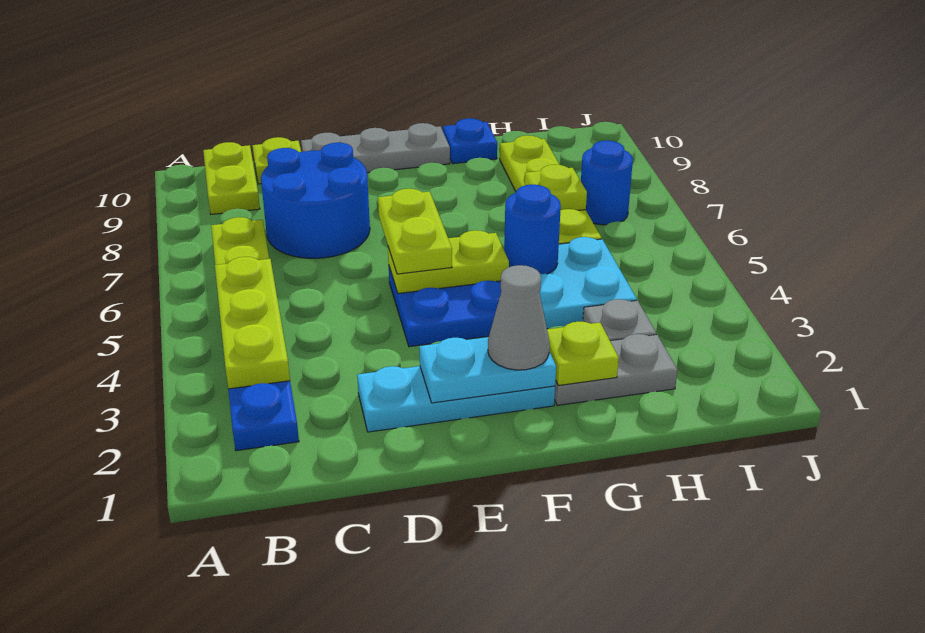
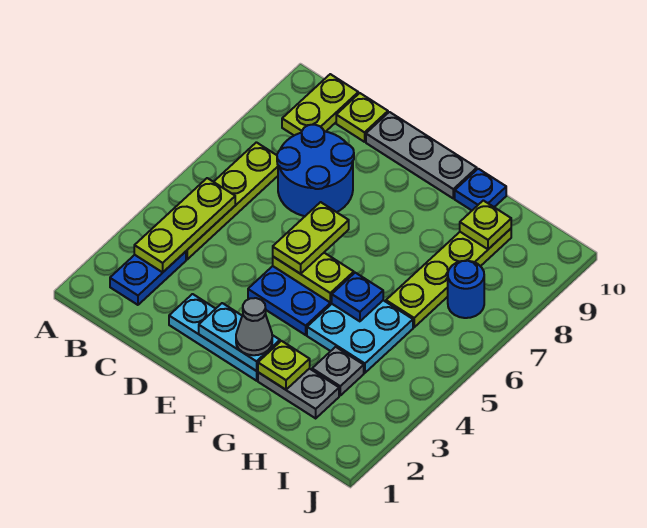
blue round brick G5 level 2 -> blue plate G5 level 2
lime plate H7 level 2 -> lime plate H9 level 2

